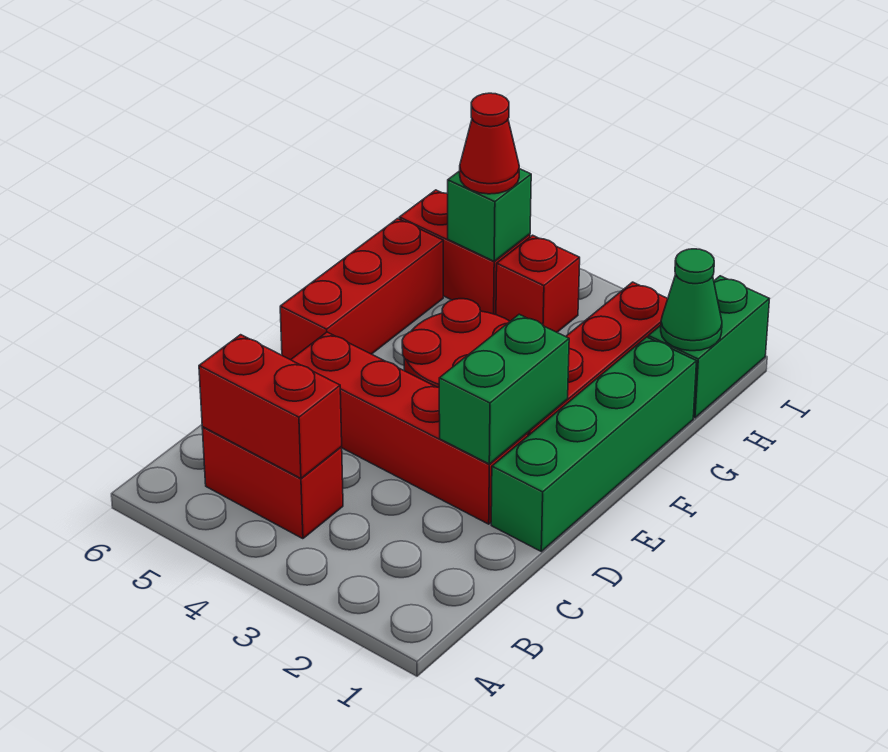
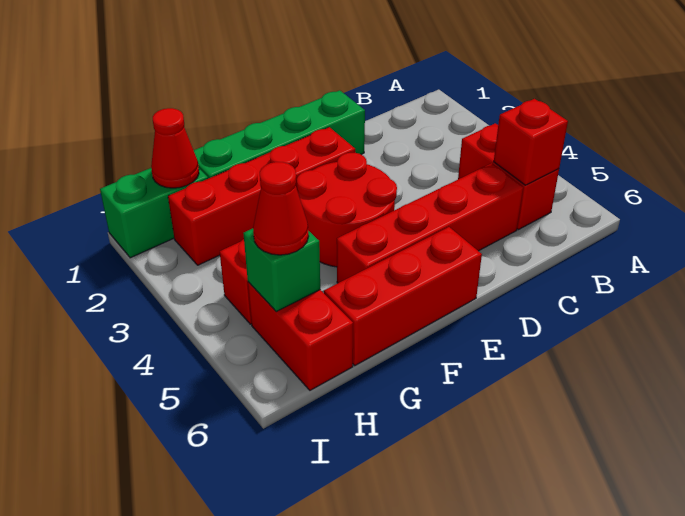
red brick B4:B5 level 2 -> red brick B5 level 2
red brick D2:D5 level 1 -> red brick C5:F5 level 1
green brick D2:E2 level 2 -> none
green cone H1 level 2 -> red cone H1 level 2

